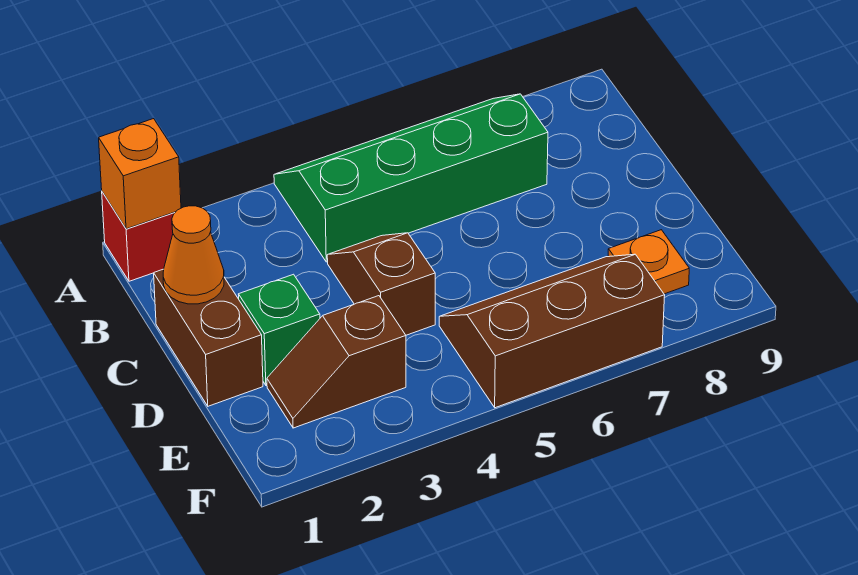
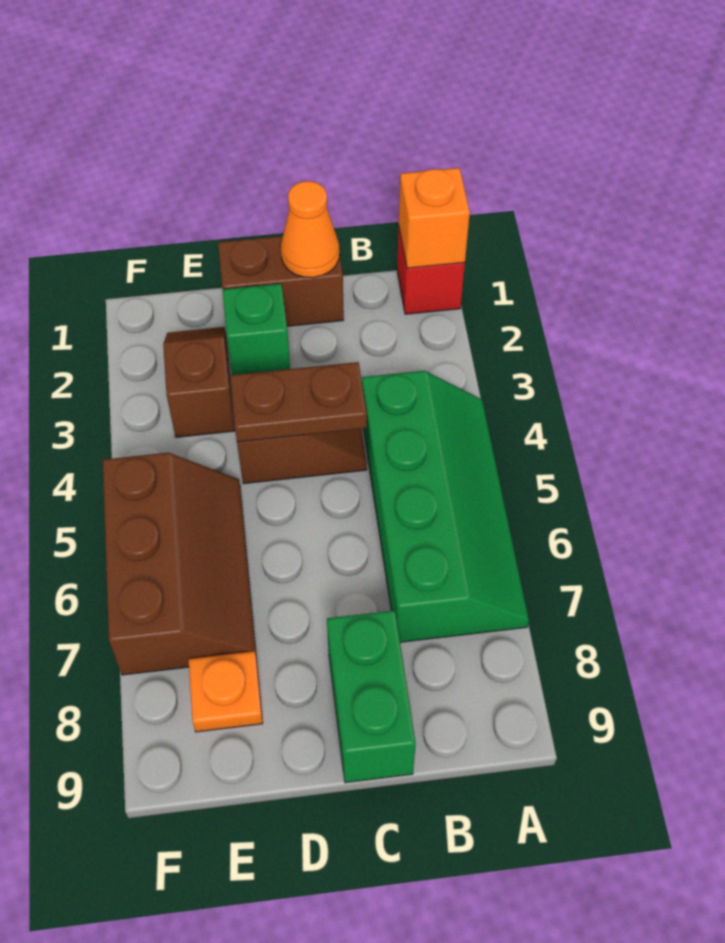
none -> brown plate C4:D4 level 2
none -> green brick C8:C9 level 1

